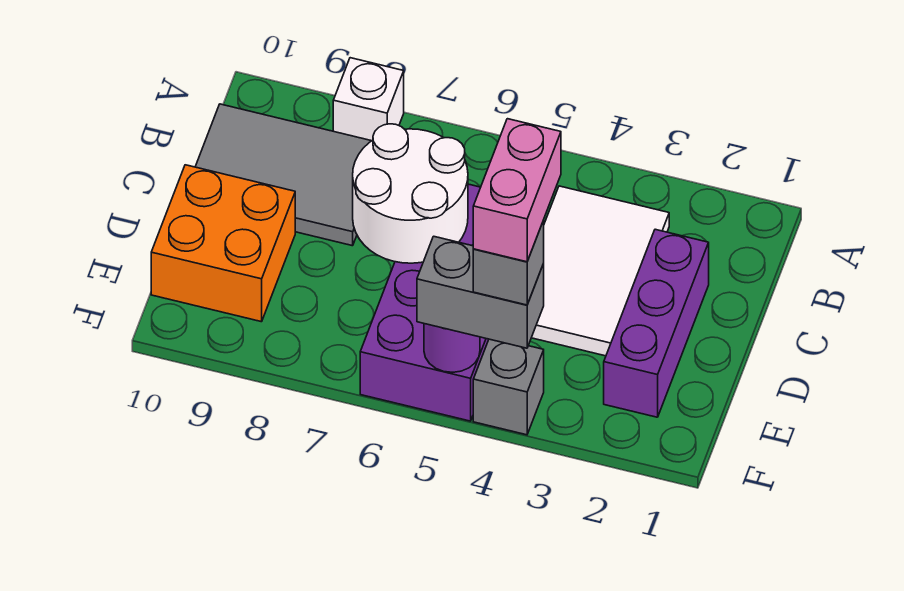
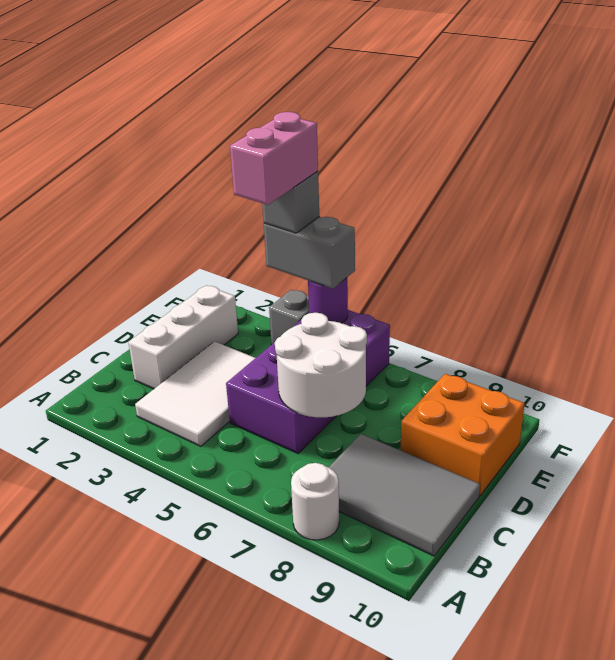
white brick A8 level 1 -> white round brick A8 level 1
purple brick C2:E2 level 1 -> white brick C2:E2 level 1

